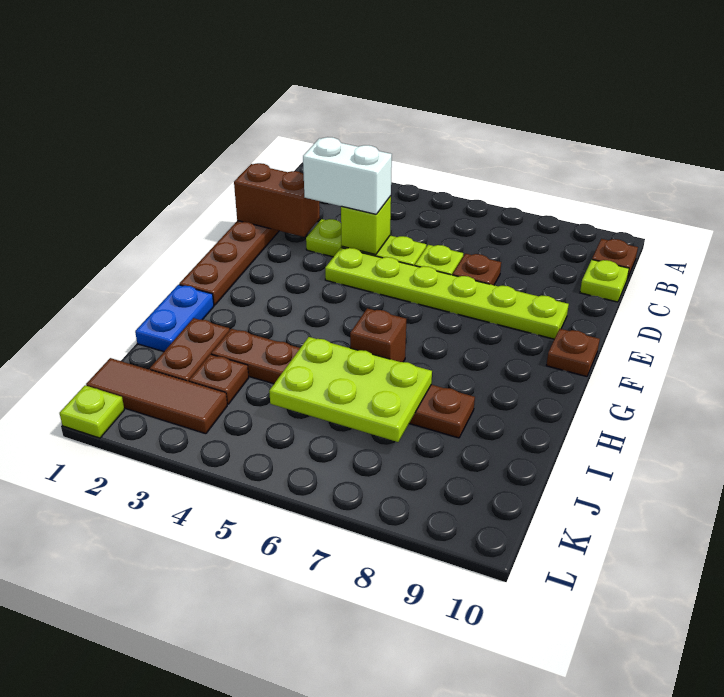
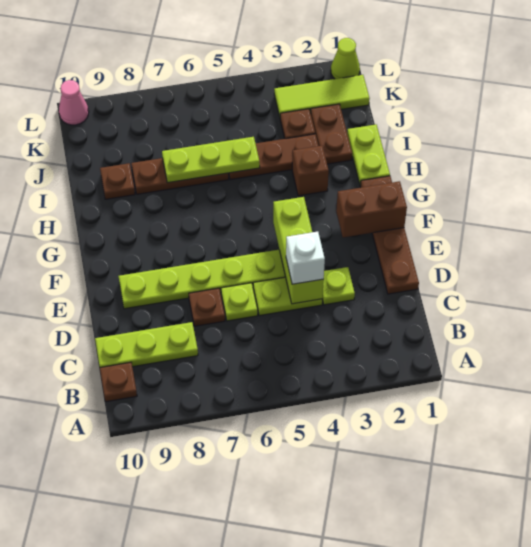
lime plate C10 level 1 -> lime plate C8:C10 level 1
brown brick D1:D2 level 2 -> brown brick F1:F2 level 2
white brick D3:D4 level 3 -> white brick D4 level 3
lime brick D4 level 2 -> lime brick D4:F4 level 2
brown plate F10 level 1 -> brown plate I9 level 1
blue plate H1:I1 level 1 -> lime plate H1:I1 level 1
brown brick H6 level 1 -> brown brick H3 level 1
lime plate I5:J7 level 2 -> lime plate I5:I7 level 2
brown tile K1:K3 level 1 -> lime tile K1:K3 level 1
lime plate L1 level 1 -> lime cone L1 level 1
none -> pink cone L10 level 1

